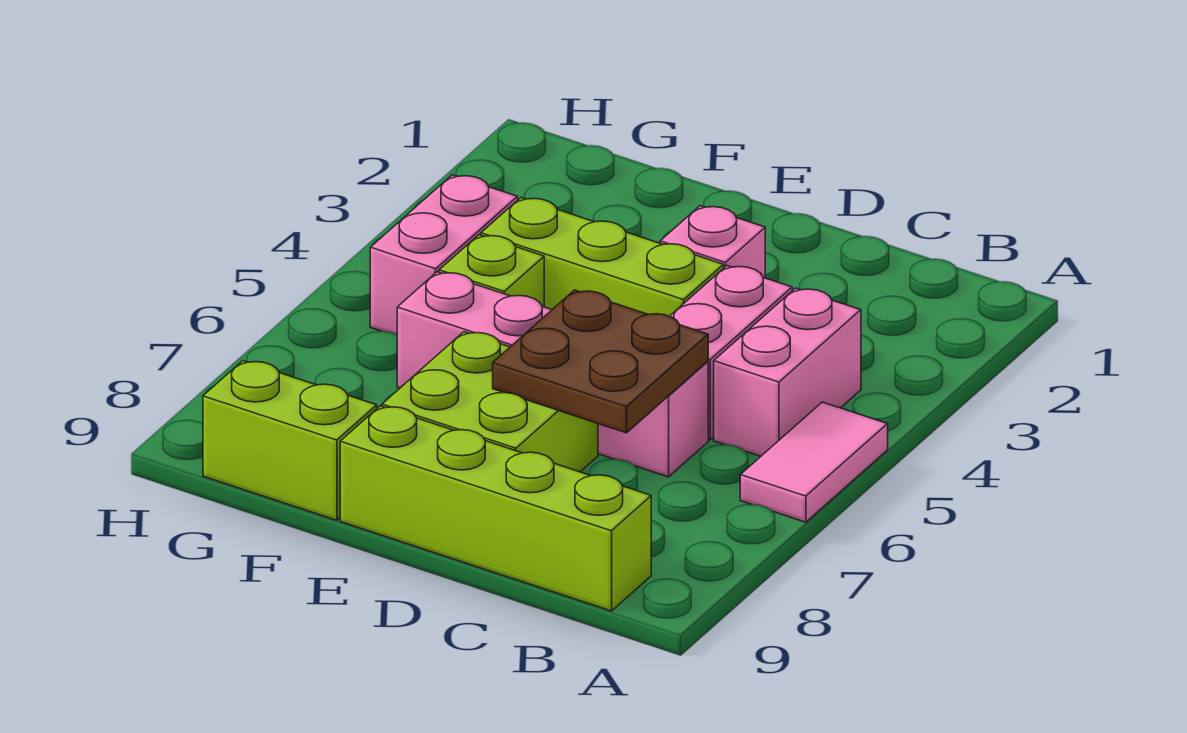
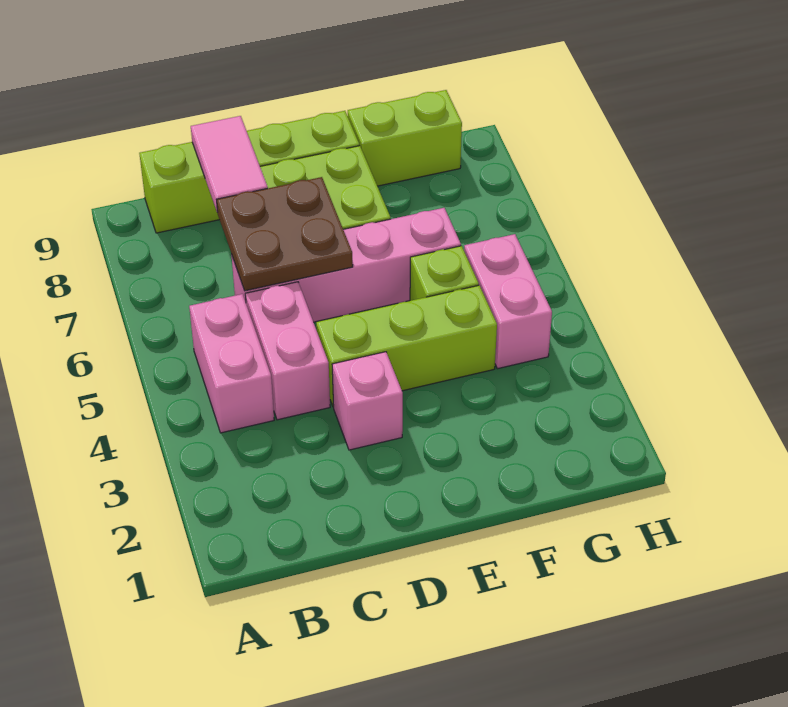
pink tile A5:A6 level 1 -> pink tile C8:C9 level 2

